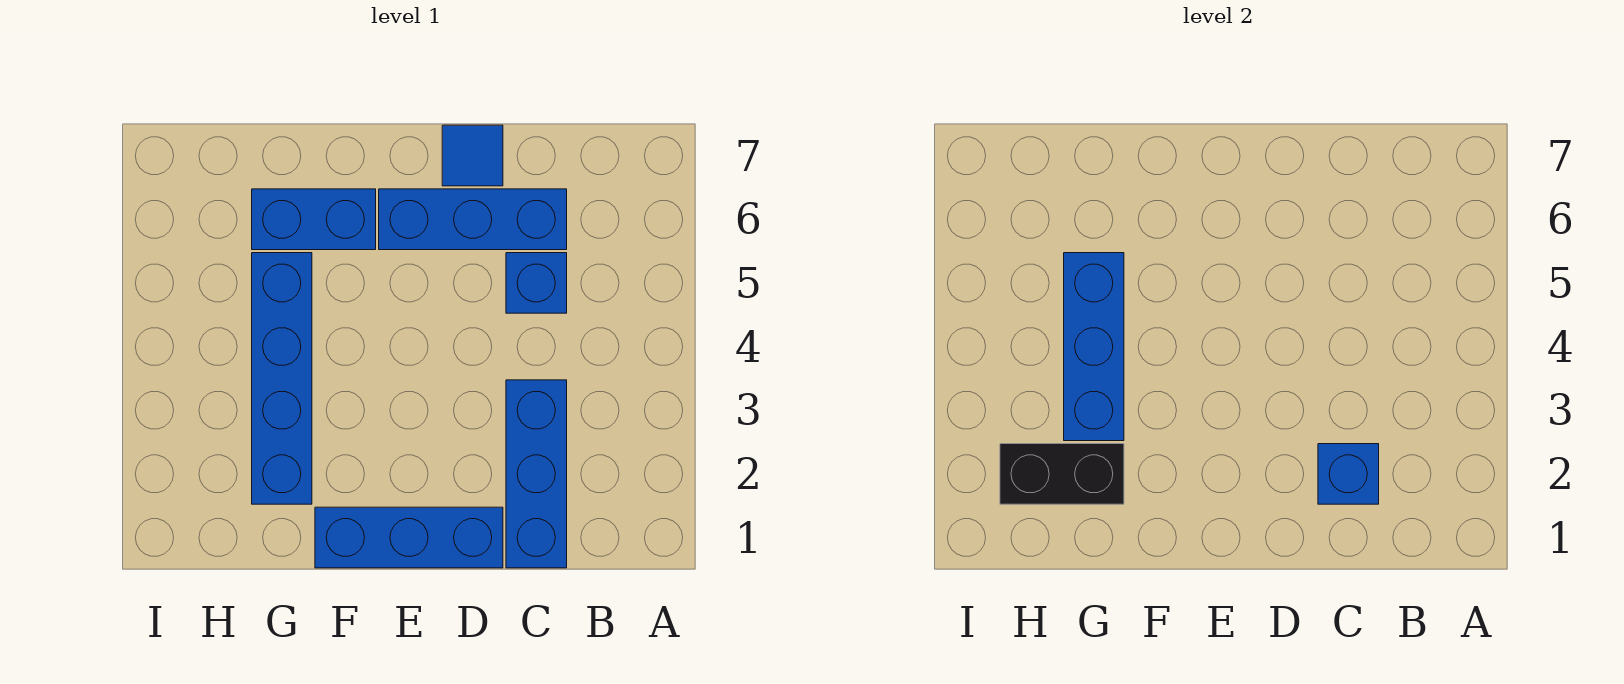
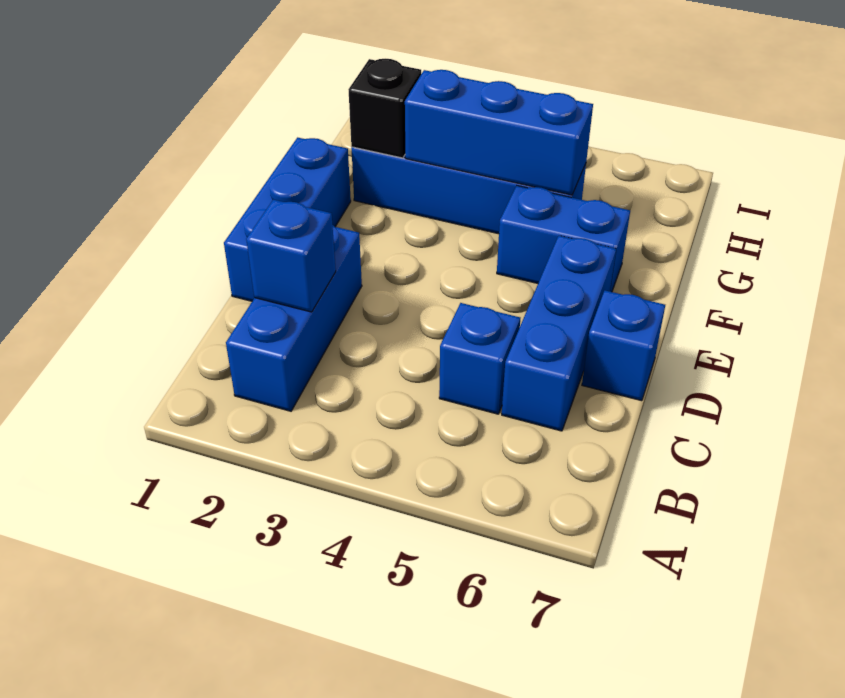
blue brick C1:C3 level 1 -> blue brick B2:D2 level 1
blue tile D7 level 1 -> blue brick D7 level 1
blue brick F6:G6 level 1 -> blue brick F5:F6 level 1
black brick G2:H2 level 2 -> black brick G2 level 2

